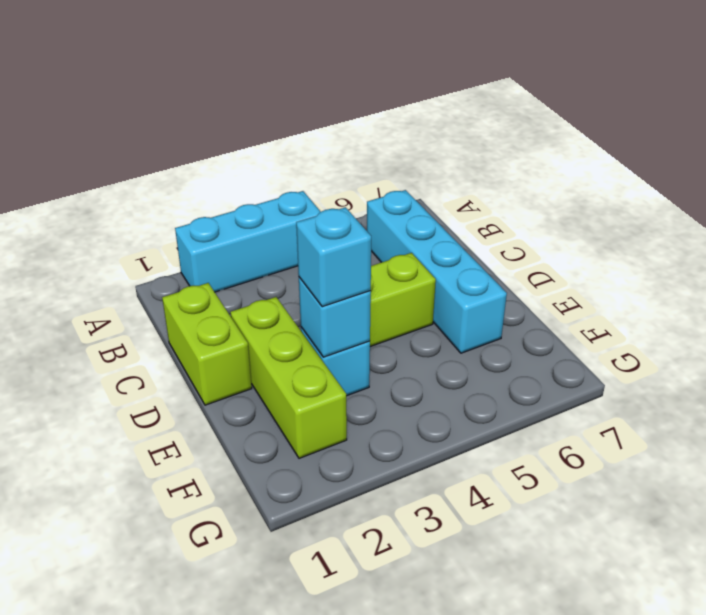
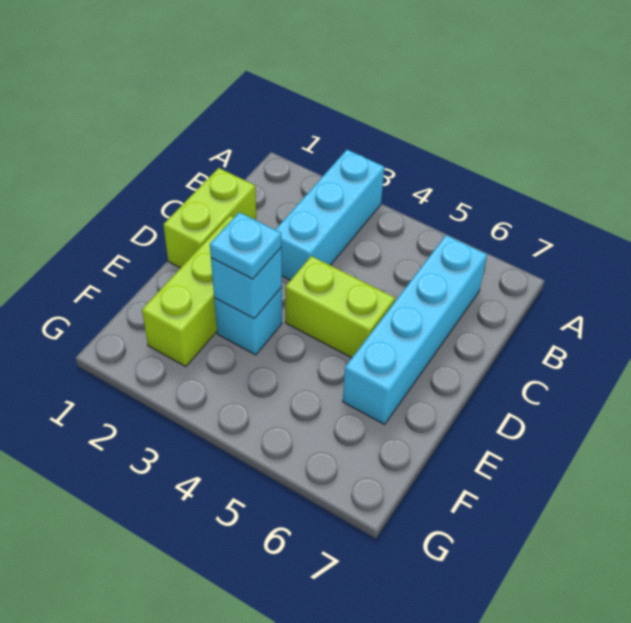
cyan brick A2:A4 level 1 -> cyan brick A3:C3 level 1
cyan brick E3 level 3 -> cyan plate E3 level 3

